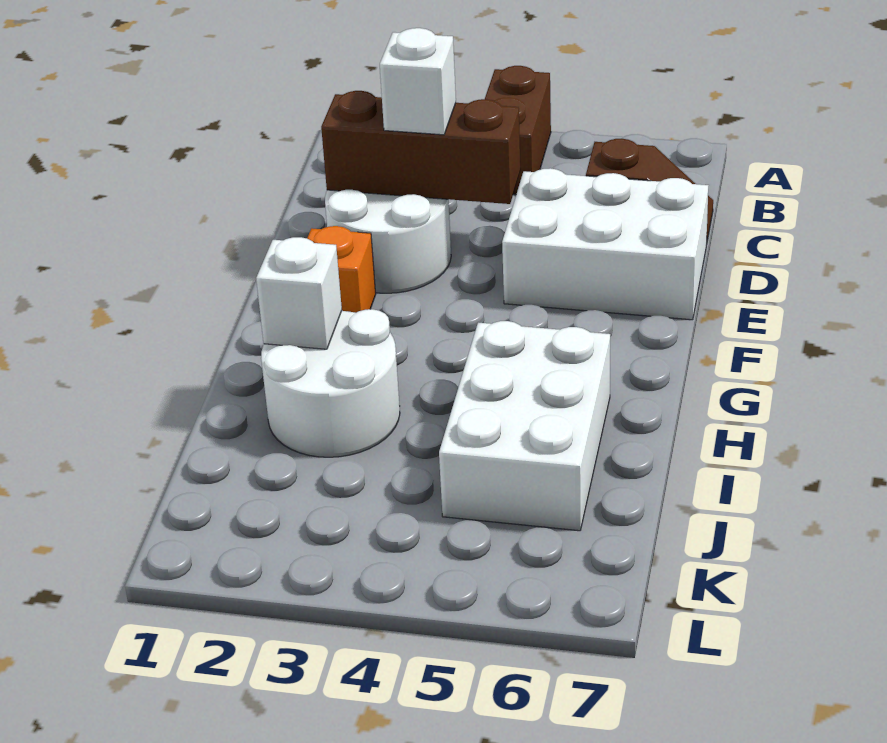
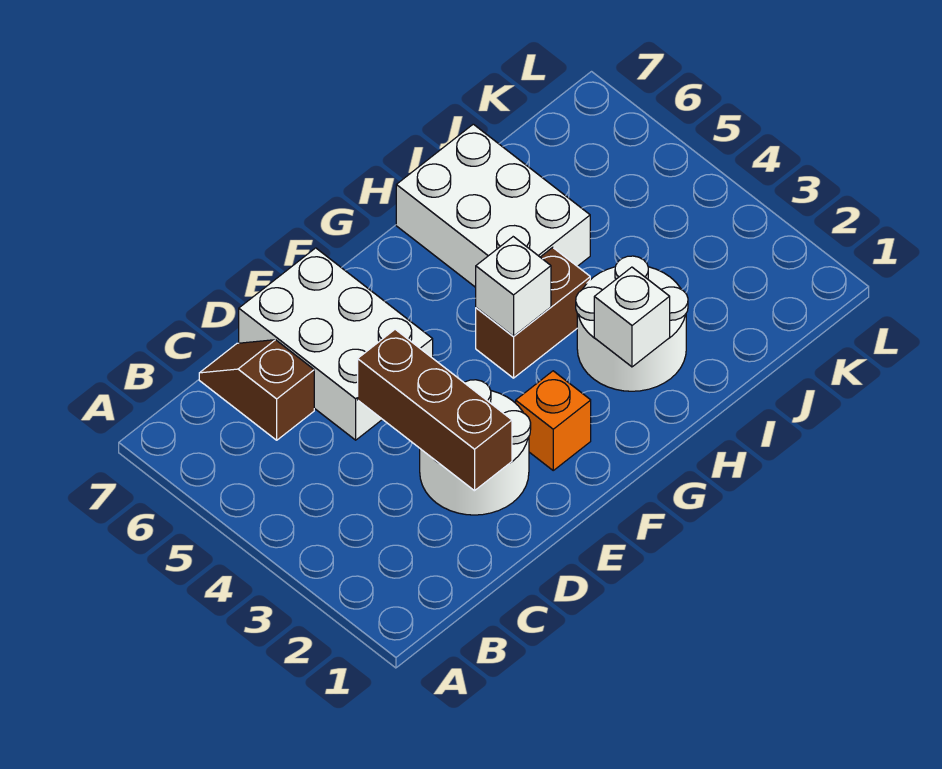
brown brick A4:B4 level 1 -> brown brick G4:H4 level 1
white brick D3 level 3 -> white brick G4 level 2
white brick H5:J6 level 1 -> white brick H5:I7 level 1

